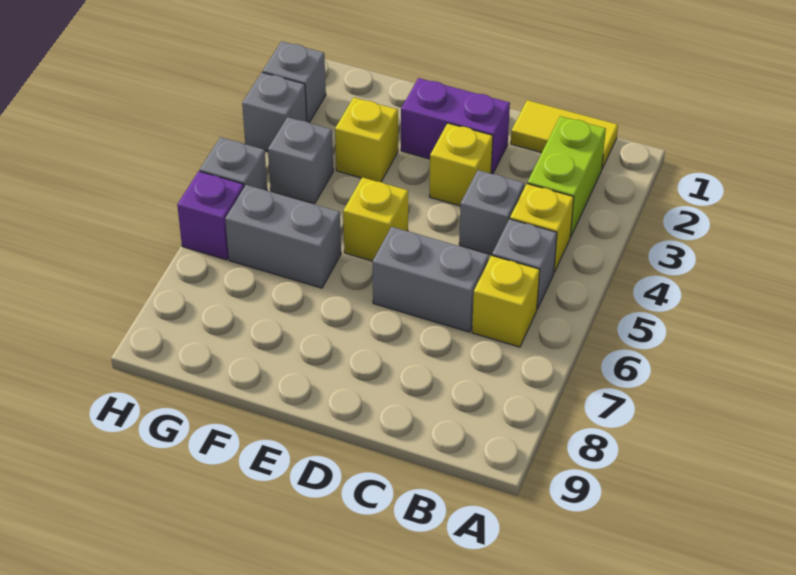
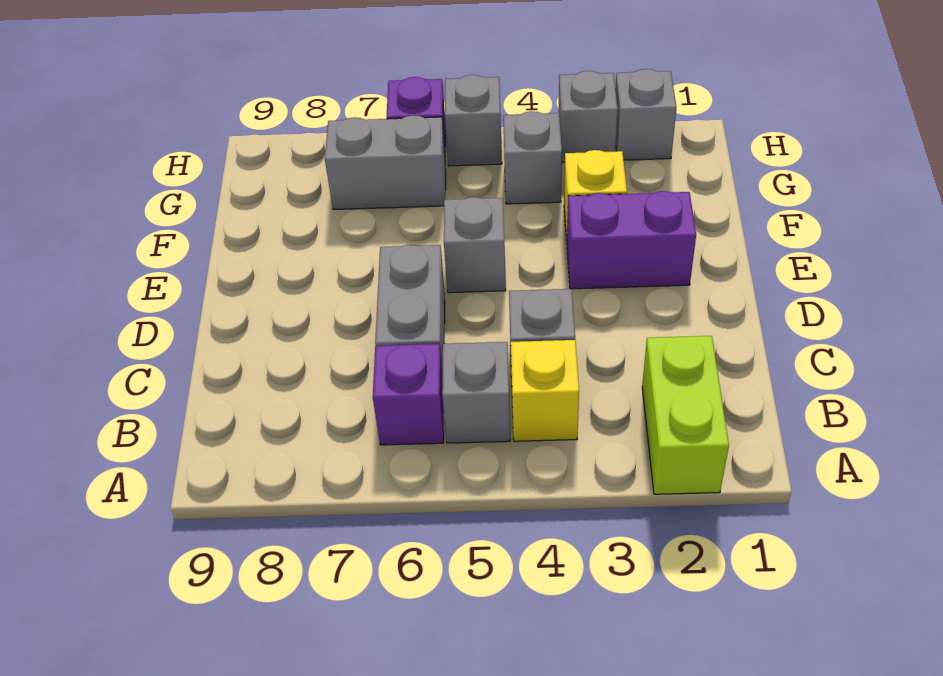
yellow tile B1:C1 level 1 -> none
lime brick B2:B3 level 1 -> lime brick A2:B2 level 1
yellow brick B6 level 1 -> purple brick B6 level 1
purple brick D2:E2 level 1 -> purple brick E2:E3 level 1
yellow brick D3 level 1 -> none
yellow brick E5 level 1 -> grey brick E5 level 1
grey brick F6:G6 level 1 -> grey brick G6:G7 level 1

